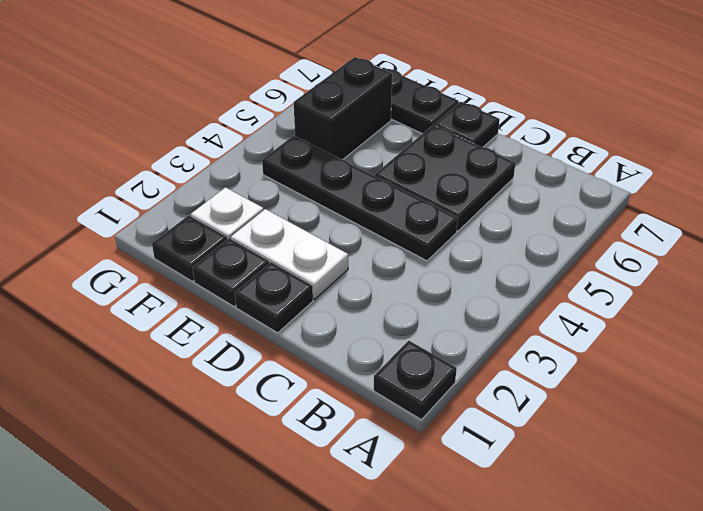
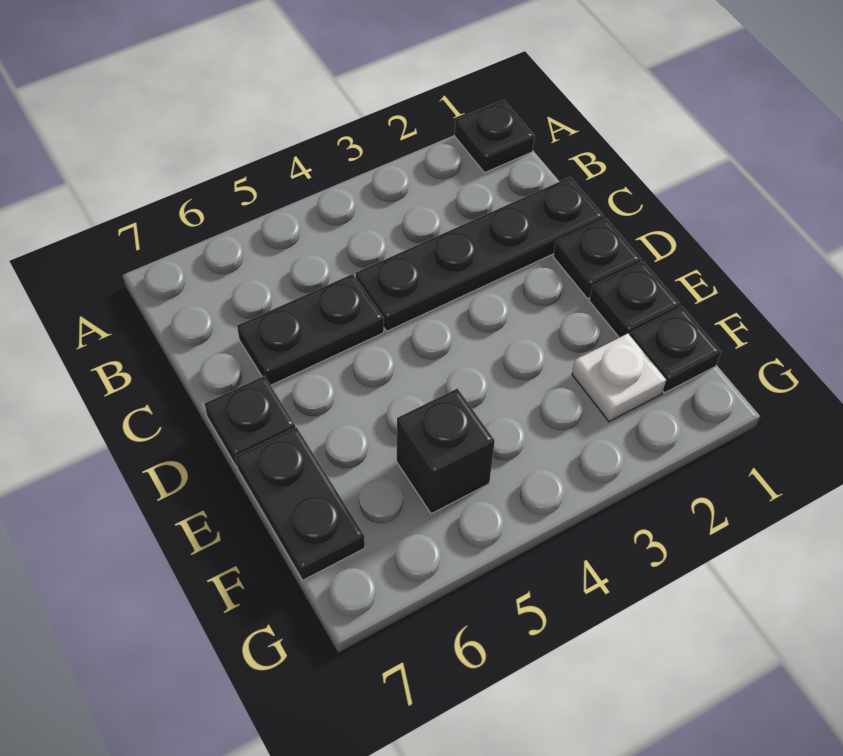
black plate C4:F4 level 1 -> black plate C1:C4 level 1
black plate C5:D6 level 1 -> black plate C5:C6 level 1
white plate D2:E2 level 1 -> none
black brick F5:F6 level 1 -> black brick F5 level 1

